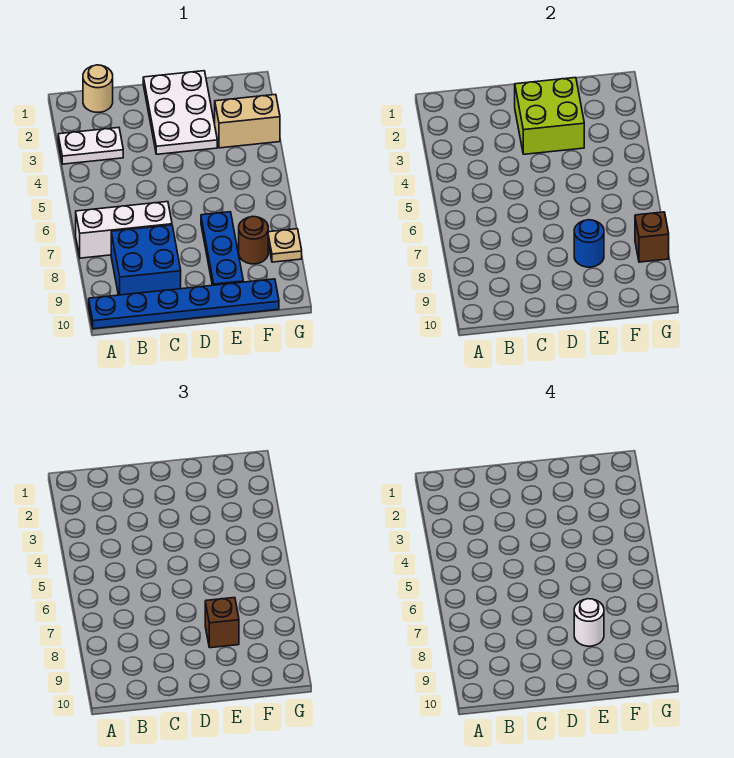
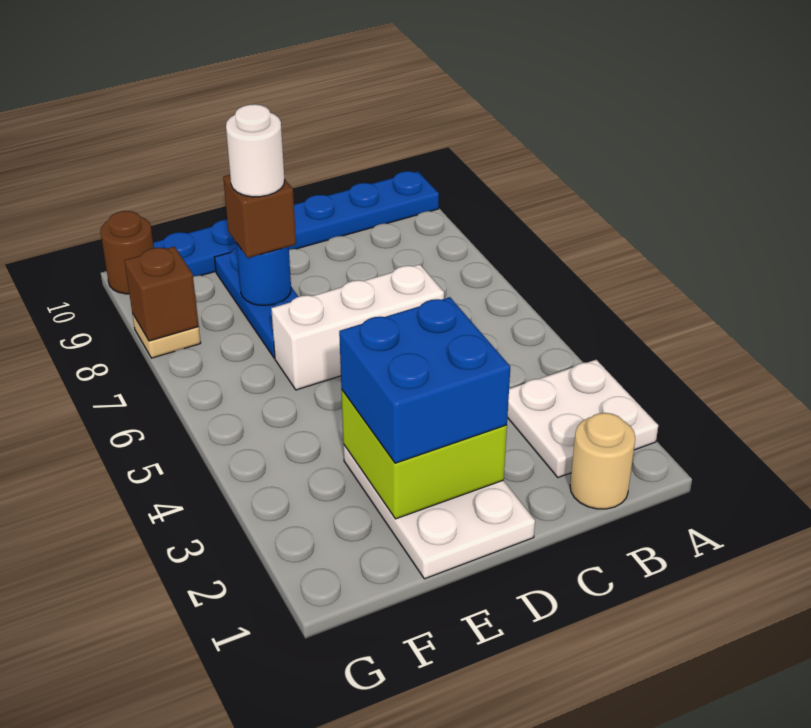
white plate A3:B3 level 1 -> white plate A2:B3 level 1
white brick A7:C7 level 1 -> white brick C6:E6 level 1
blue brick B8:C9 level 1 -> blue brick D2:E3 level 3
tan brick F3:G3 level 1 -> none
brown round brick F8 level 1 -> brown round brick G10 level 1

